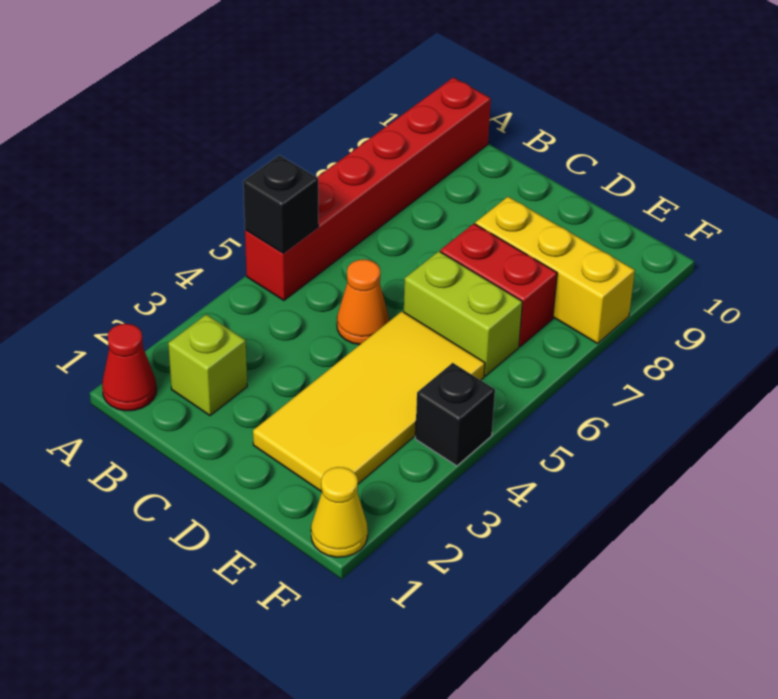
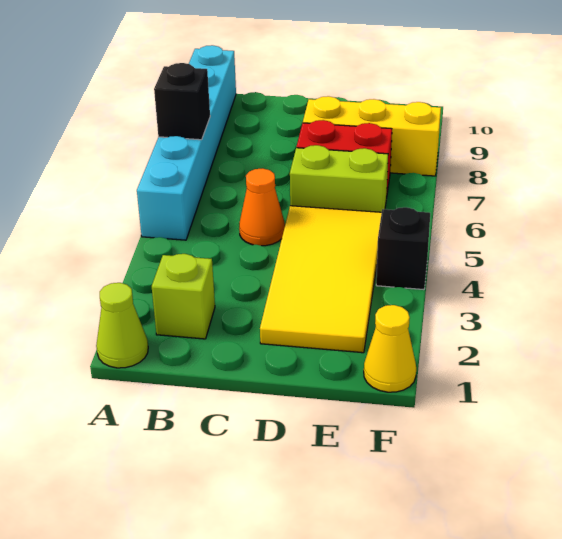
red cone A1 level 1 -> lime cone A1 level 1
red brick A5:A10 level 1 -> cyan brick A5:A10 level 1
black brick A5 level 2 -> black brick A7 level 2

